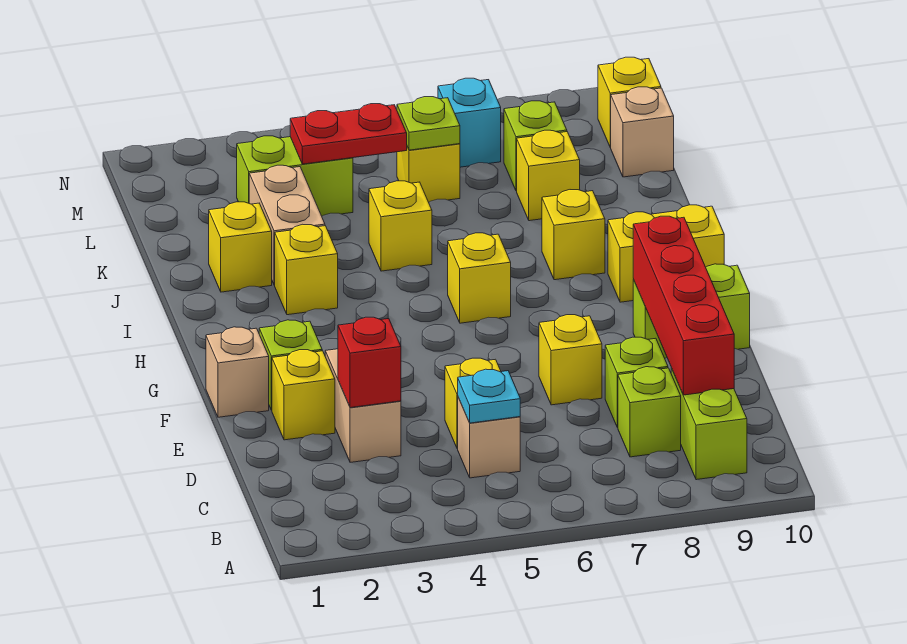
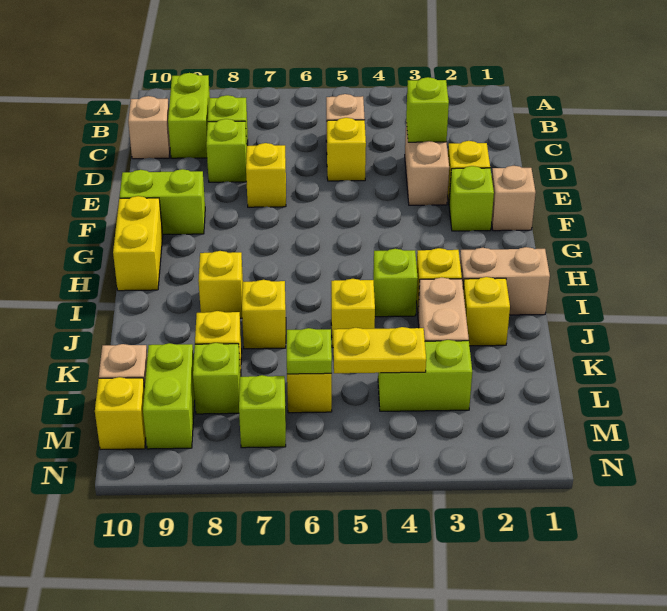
cyan plate C5 level 2 -> none
red brick C9:F9 level 2 -> none
none -> tan brick C10 level 1
red brick D3 level 2 -> lime brick D3 level 2
yellow brick H6 level 1 -> yellow brick J7 level 1
yellow brick H9:H10 level 1 -> yellow brick G10:H10 level 1
none -> tan brick I1:I2 level 1
none -> lime brick I4 level 1
red plate L4:L5 level 2 -> yellow plate L4:L5 level 2
none -> lime brick L9:M9 level 1
cyan brick M7 level 1 -> lime brick M7 level 1

